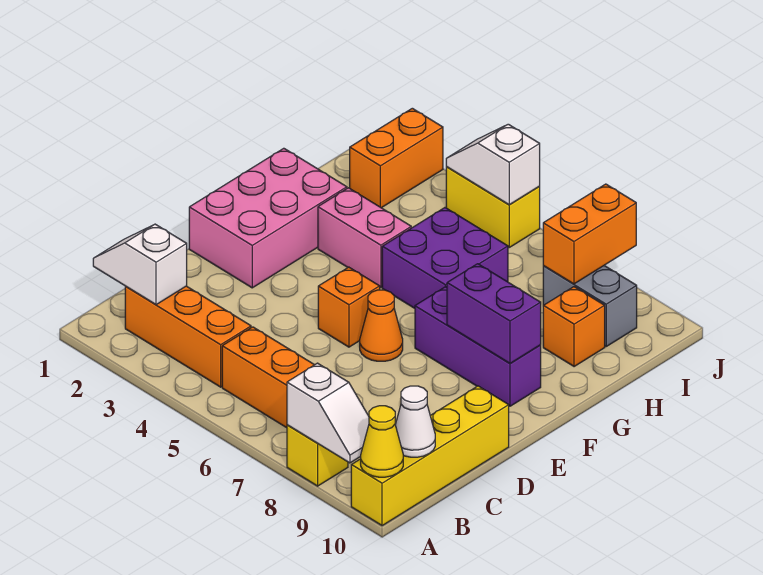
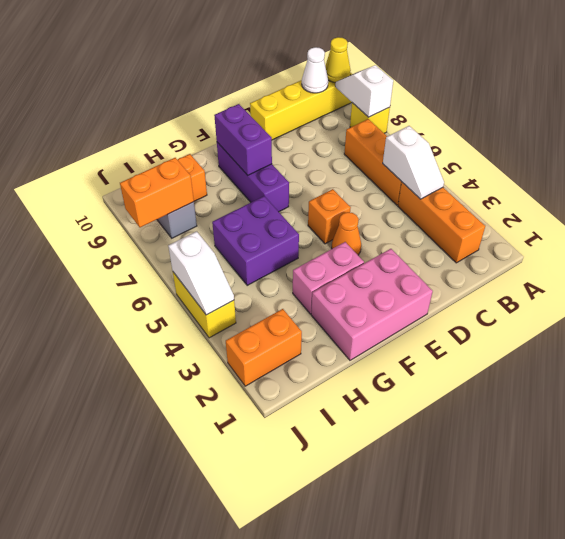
white slope B1:B2 level 2 top 2 -> white slope B4:B5 level 2 top 5
orange cone E6 level 1 -> orange cone E4 level 1
pink brick G3:G4 level 1 -> pink brick F3:G3 level 1

